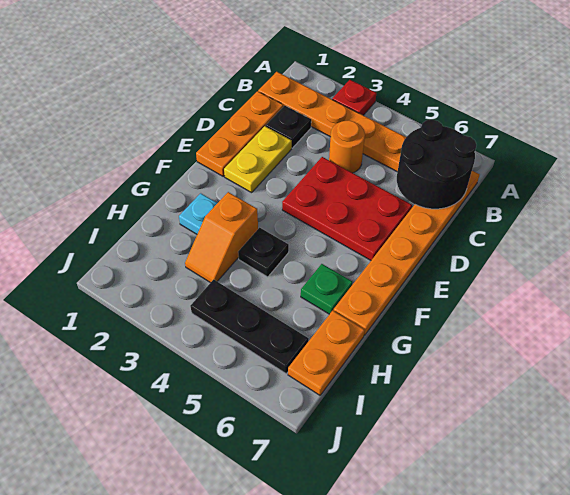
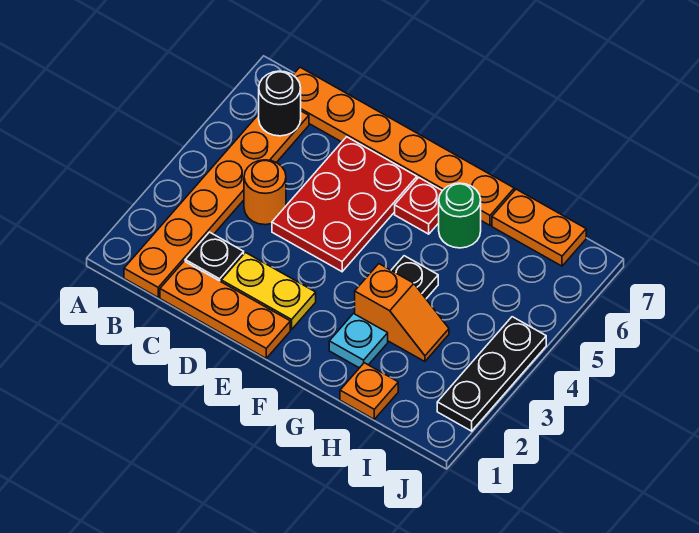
red plate A3 level 1 -> red plate F6 level 1
black round brick B6:C7 level 2 -> black round brick B6 level 2
green plate G6 level 1 -> green round brick G6 level 1
none -> orange plate H1 level 1
black plate I4:I6 level 1 -> black plate J2:J4 level 1

